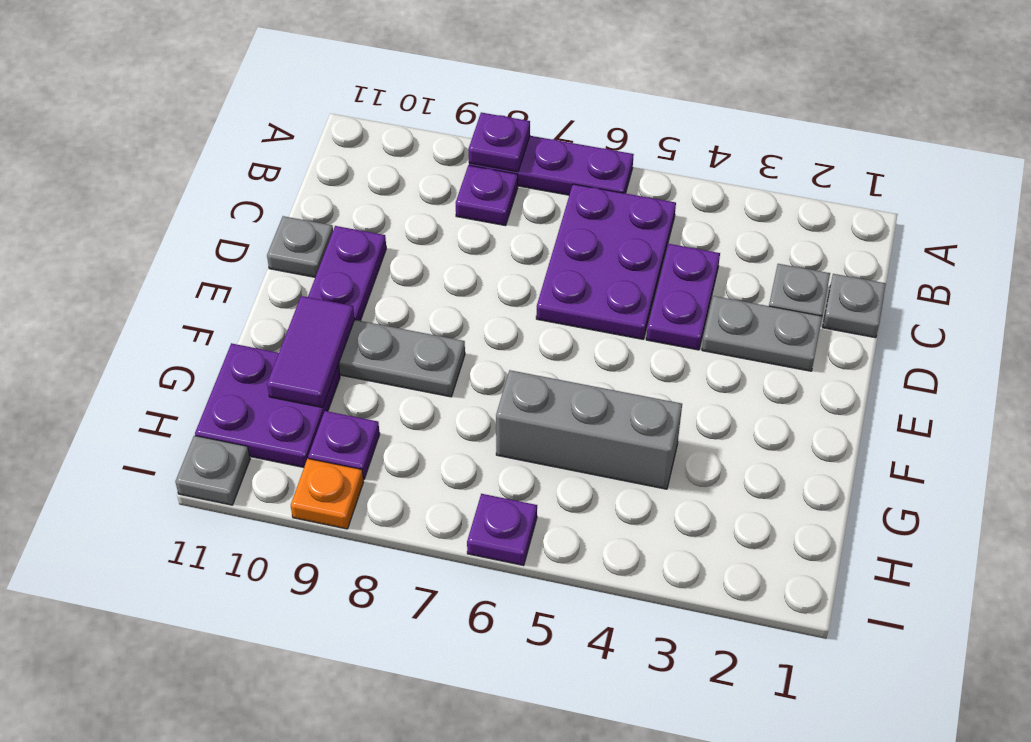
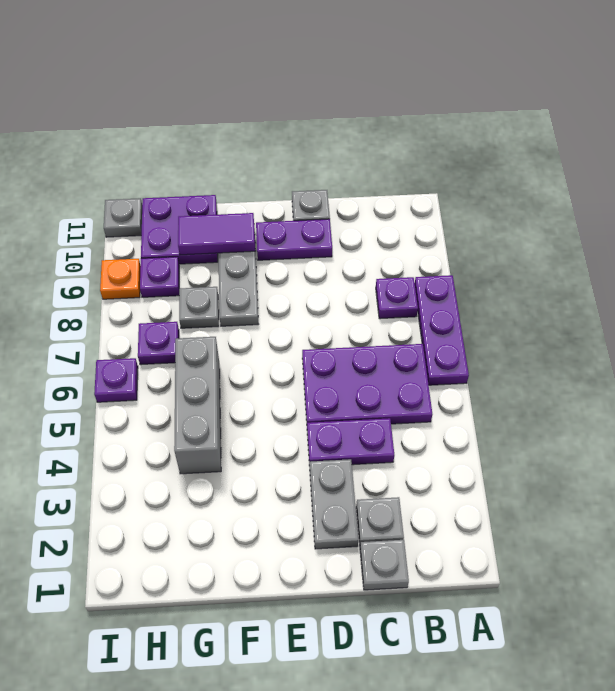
purple plate A8 level 2 -> purple plate H7 level 1
none -> grey plate G8 level 1

